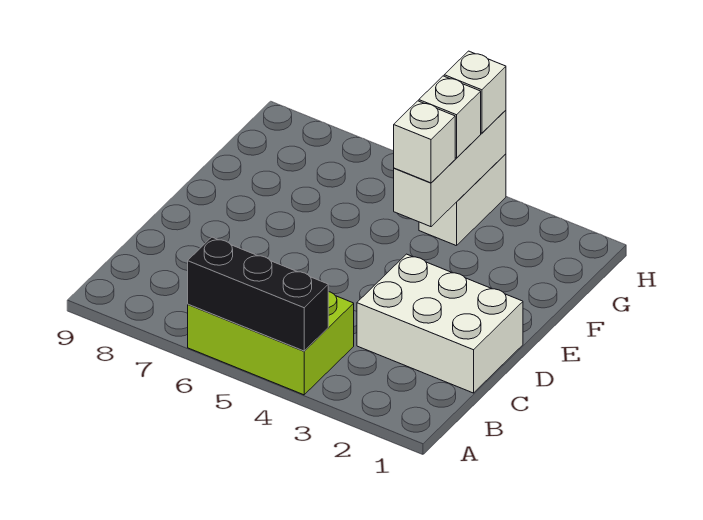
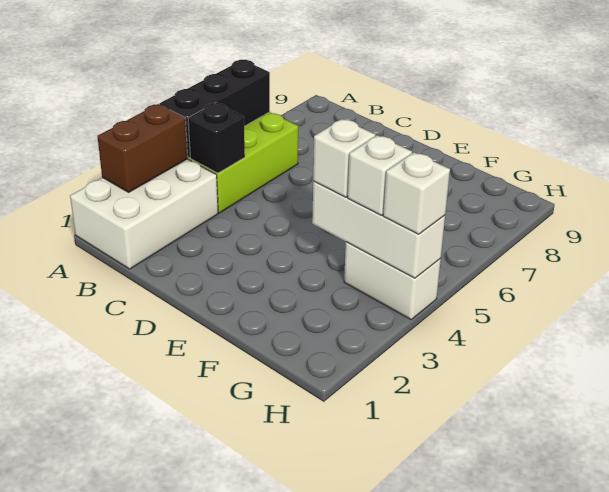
none -> brown brick A2:A3 level 2
none -> black brick B4 level 2
white brick C1:D3 level 1 -> white brick A1:B3 level 1

